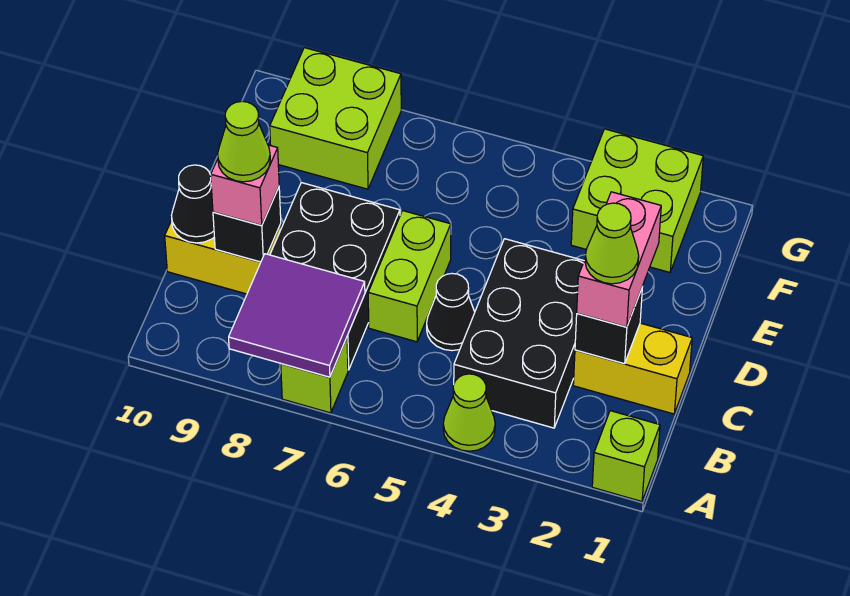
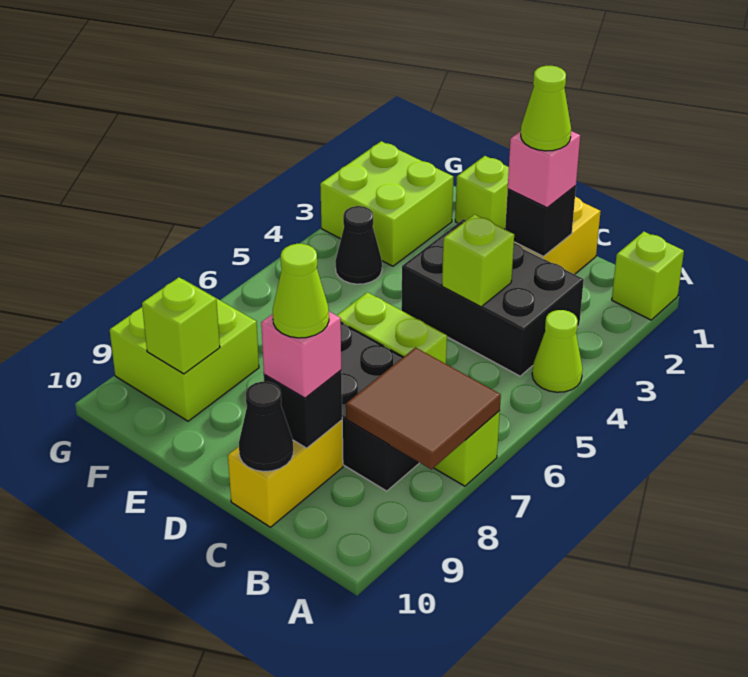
purple tile A7:B8 level 2 -> brown tile A7:B8 level 2
pink brick C2:D2 level 3 -> pink brick C2 level 3
none -> lime brick C4 level 2
black cone C5 level 1 -> black cone F4 level 1
none -> lime brick E1 level 1
none -> lime brick F9 level 2

